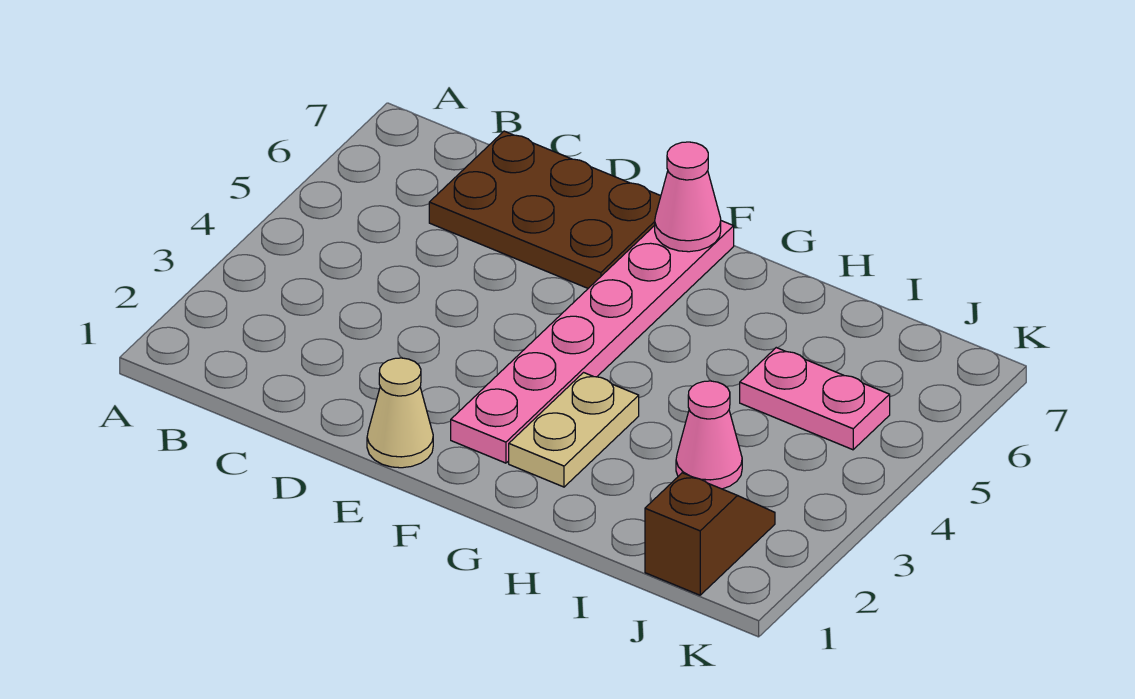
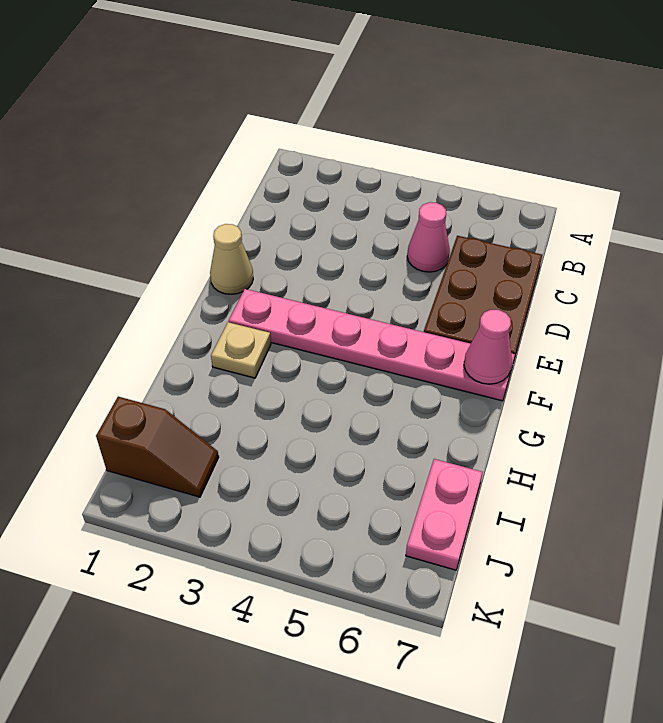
tan plate G2:G3 level 1 -> tan plate G2 level 1
pink cone I3 level 1 -> pink cone C5 level 1
pink plate I5:J5 level 1 -> pink plate I7:J7 level 1

